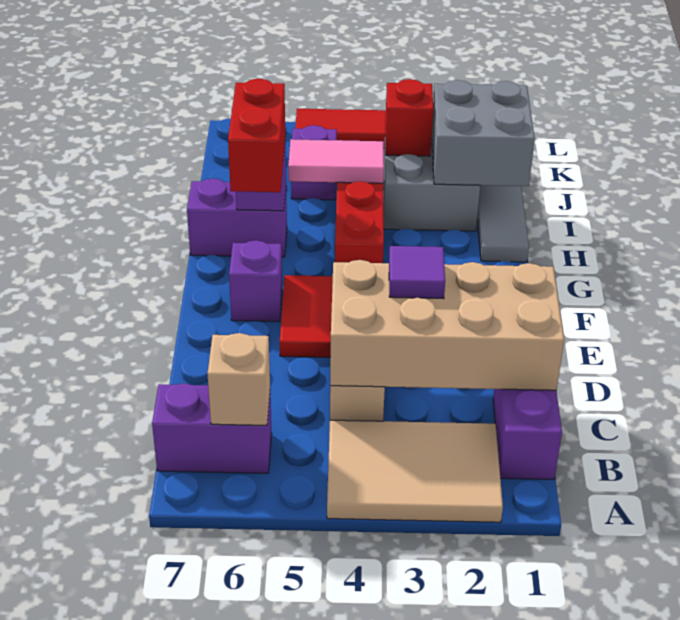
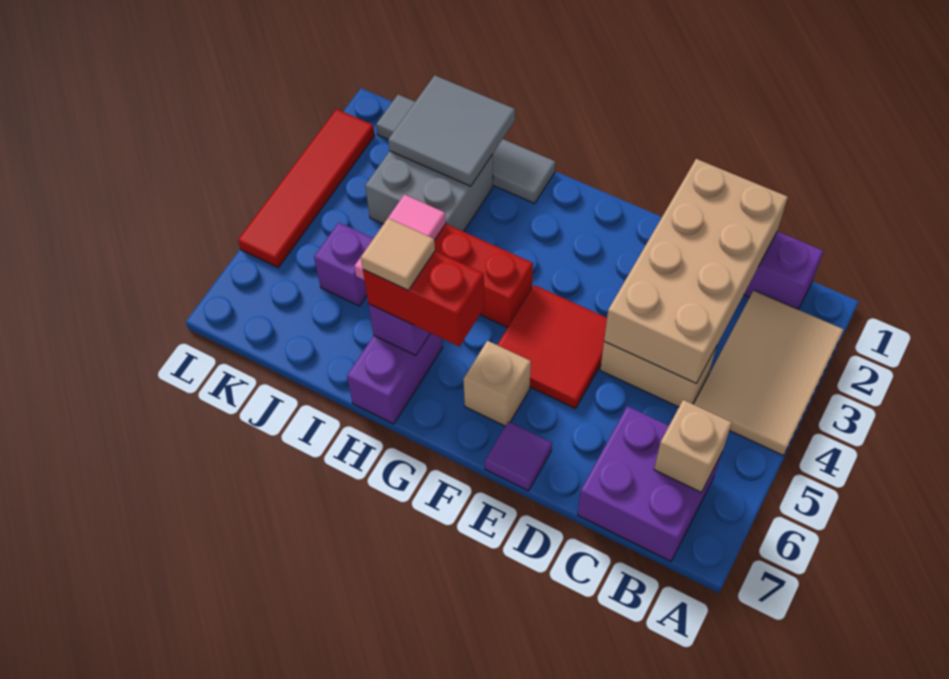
purple brick B6:B7 level 1 -> purple brick B6:C7 level 1
purple tile D3 level 3 -> purple tile E7 level 1
purple brick F6 level 1 -> tan brick F6 level 1
none -> tan tile H6 level 4
grey brick I1:J2 level 2 -> grey tile I1:J2 level 2
red brick J3 level 2 -> none

